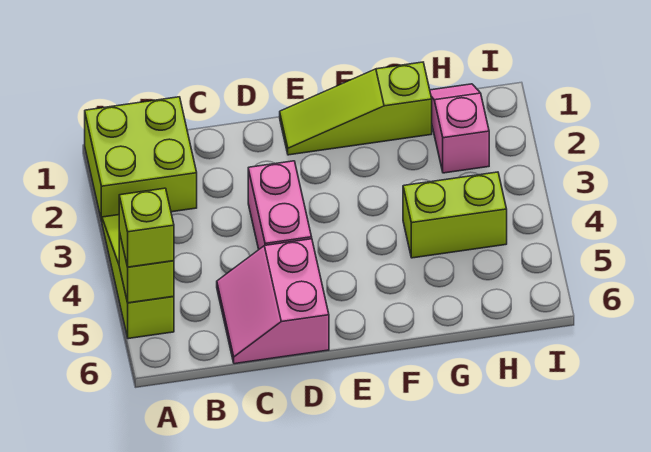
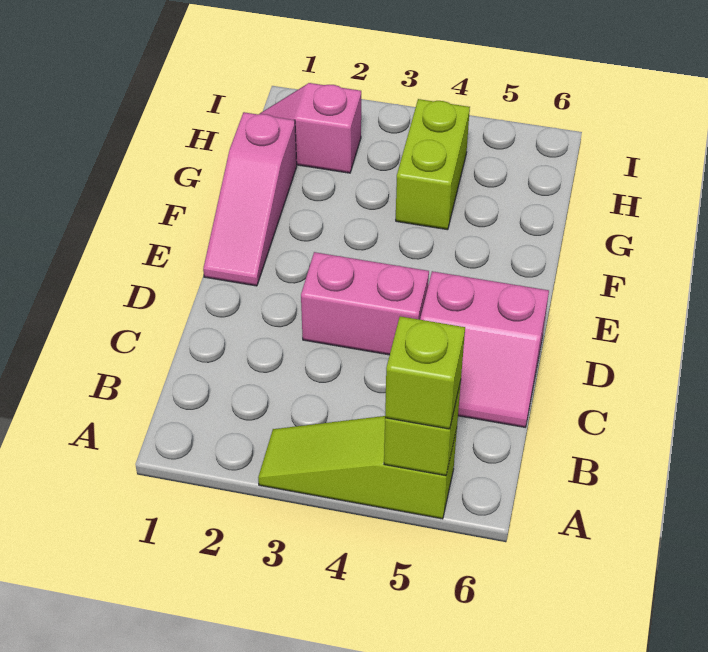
lime brick A1:B2 level 1 -> none
lime slope E1:G1 level 1 top G -> pink slope E1:G1 level 1 top G

